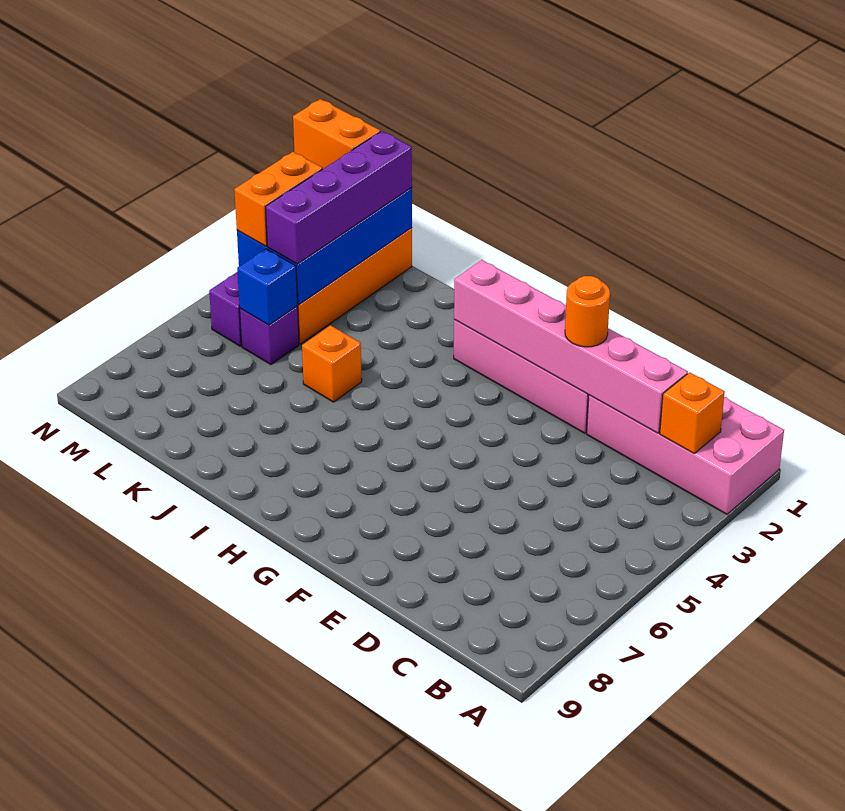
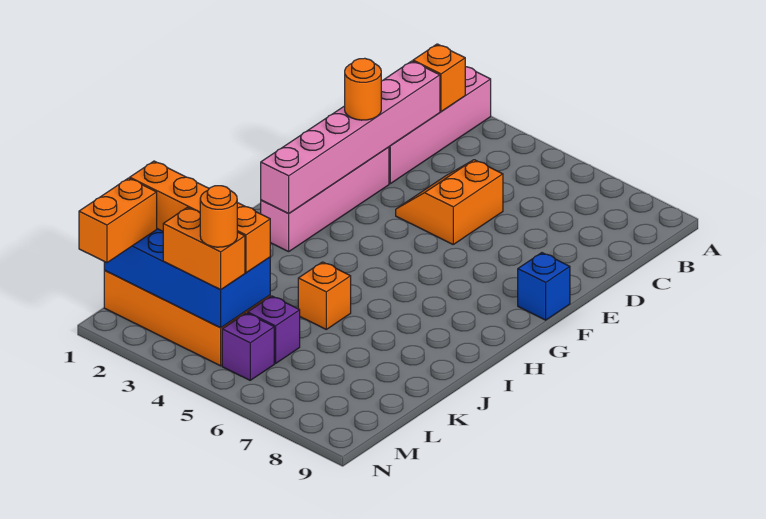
none -> orange slope D4:E5 level 1 top 5
purple brick L1:L4 level 3 -> orange brick L1:L4 level 3
blue brick L5 level 2 -> blue brick F9 level 1
none -> orange round brick M4 level 4

